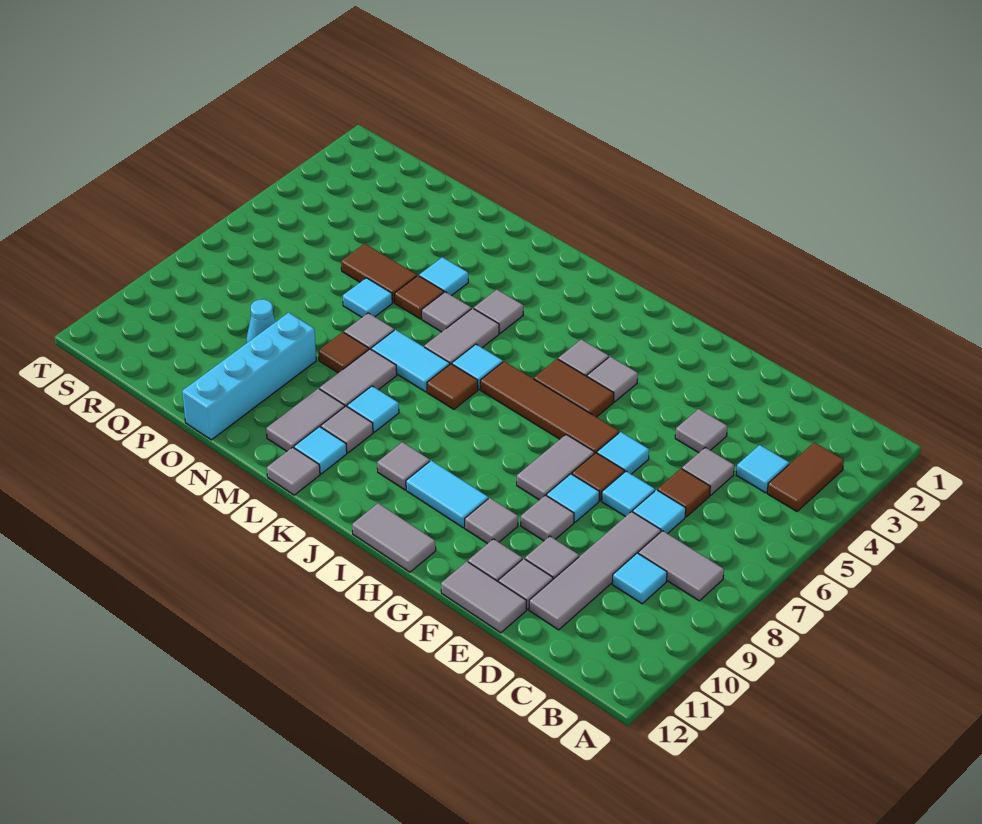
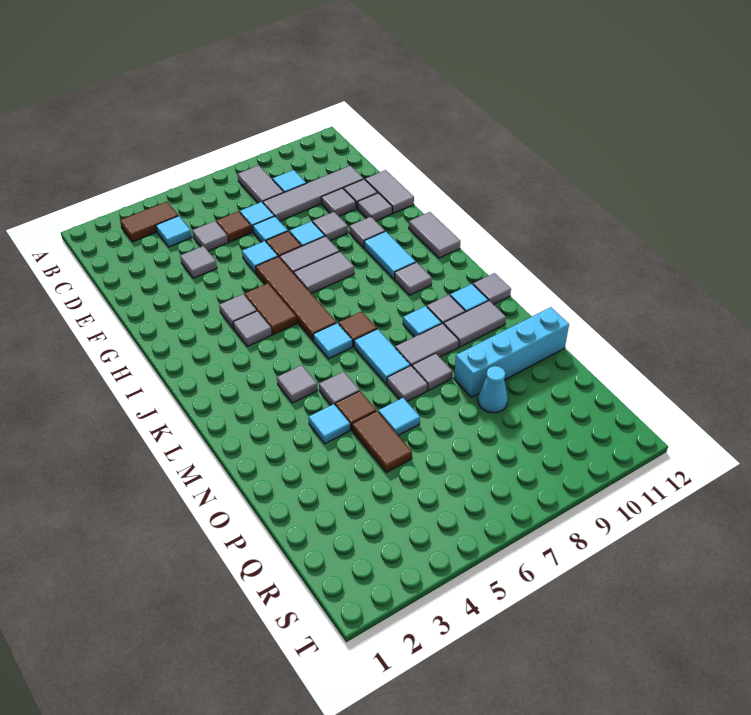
grey tile L5:L6 level 1 -> grey tile H7:H8 level 1
brown tile N8 level 1 -> grey tile N8 level 1

